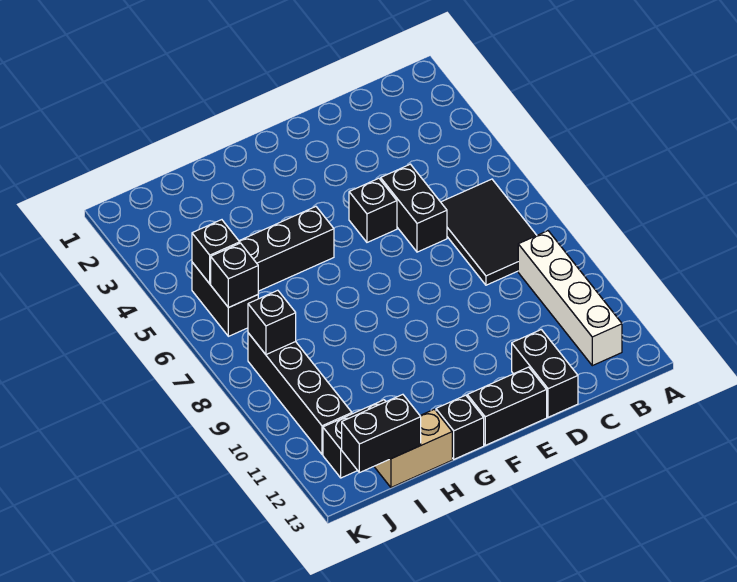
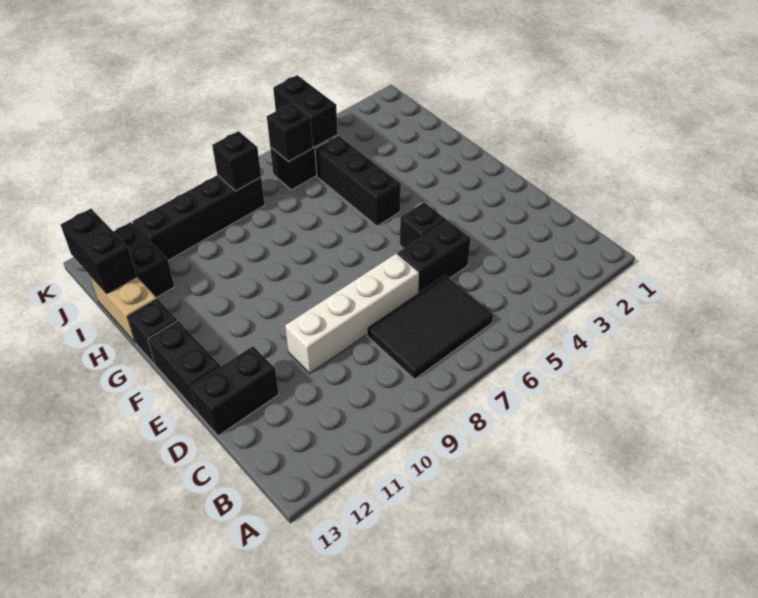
white brick B9:B12 level 1 -> white brick D7:D10 level 1
black brick J5 level 2 -> black brick J5:K5 level 2

